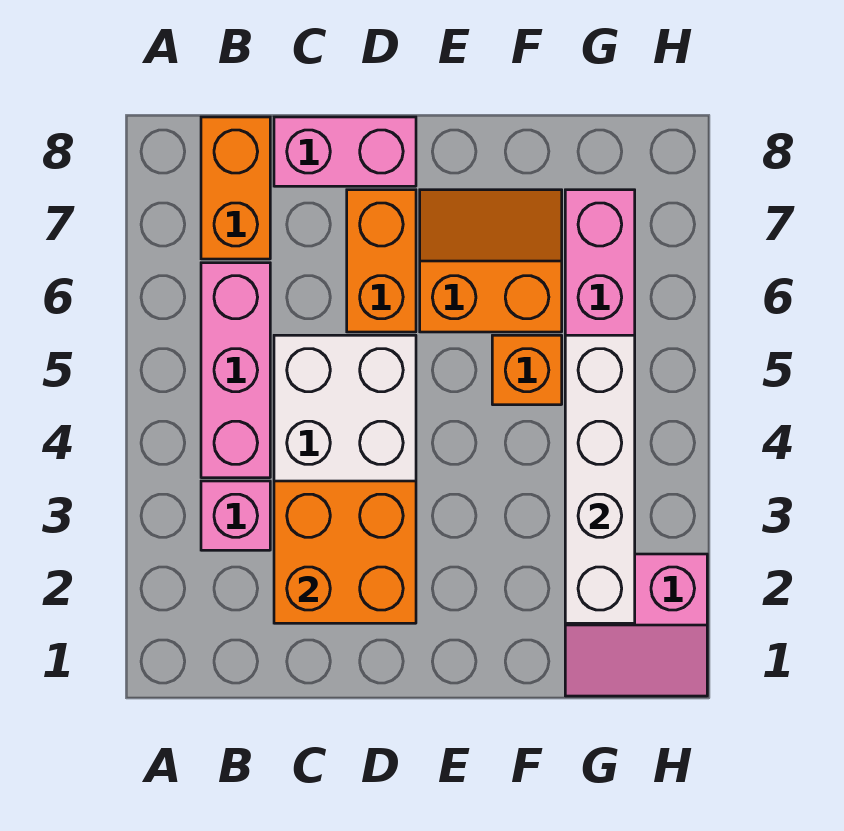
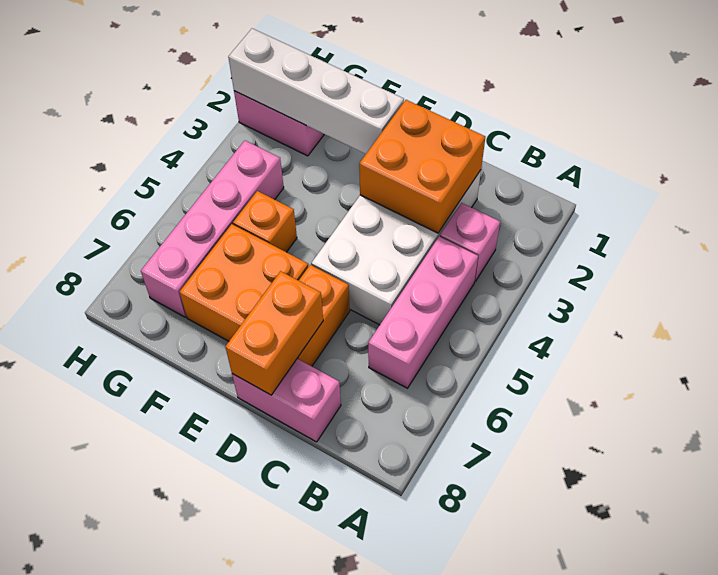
orange brick B7:B8 level 1 -> orange brick D7:D8 level 2
orange slope E6:F7 level 1 top 6 -> orange brick E6:F7 level 1
white brick G2:G5 level 2 -> white brick E2:H2 level 2

